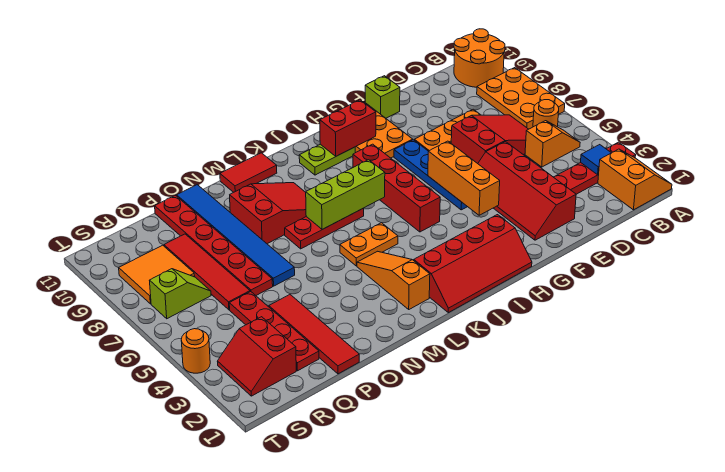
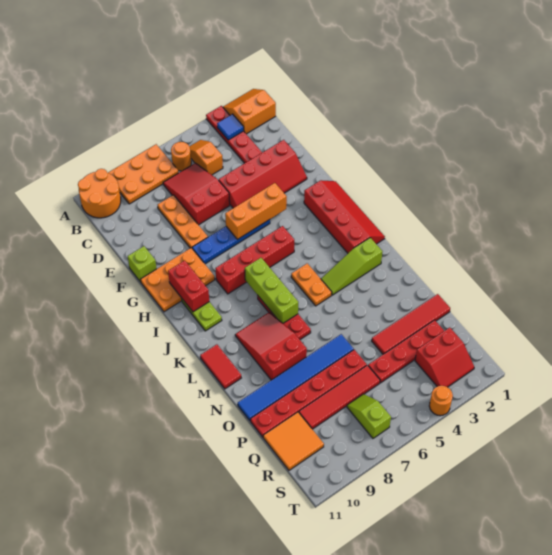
orange slope L2:L4 level 1 top 2 -> lime slope L2:L4 level 1 top 2
orange tile R8:S9 level 1 -> orange tile Q10:R11 level 1

